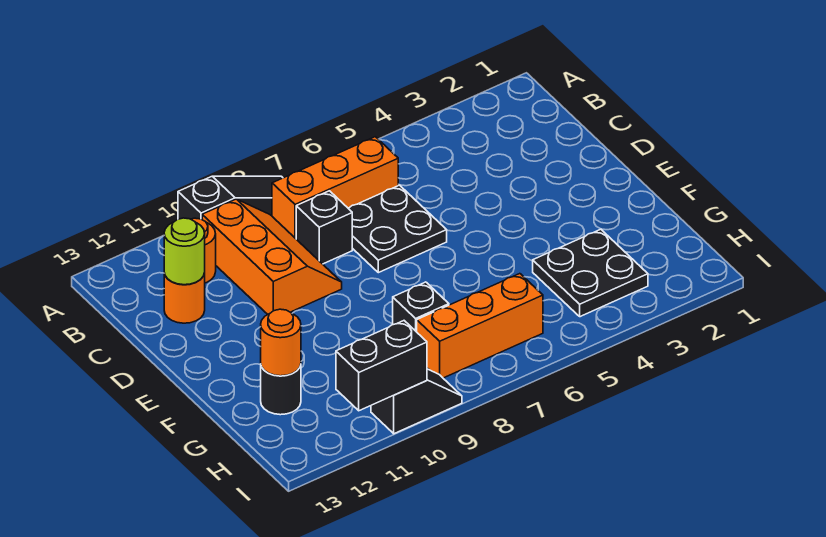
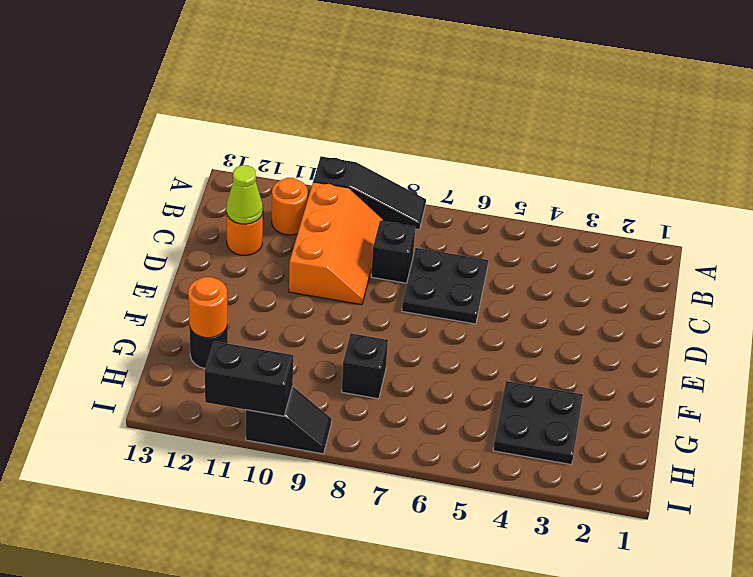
orange brick B6:B8 level 1 -> none
lime round brick C12 level 2 -> lime cone C12 level 2
orange brick H6:H8 level 1 -> none

